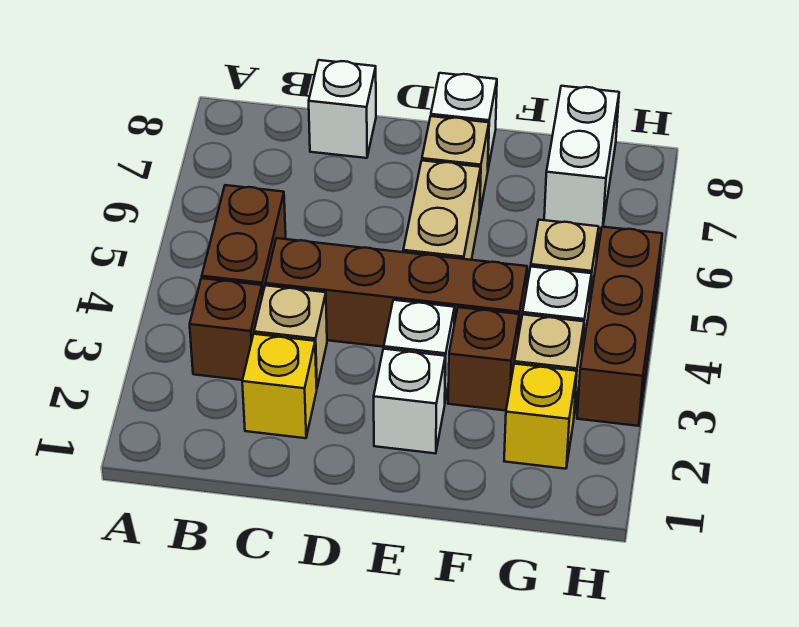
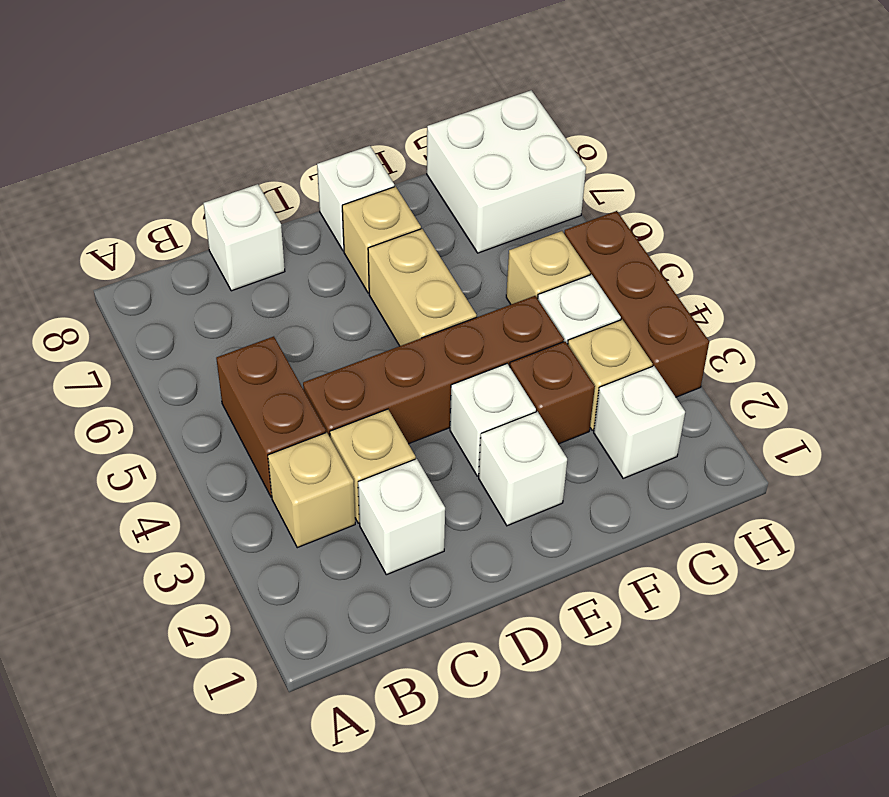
brown brick B3 level 1 -> tan brick B3 level 1
yellow brick C2 level 1 -> white brick C2 level 1
yellow brick G2 level 1 -> white brick G2 level 1
white brick G7:G8 level 1 -> white brick G7:H8 level 1

